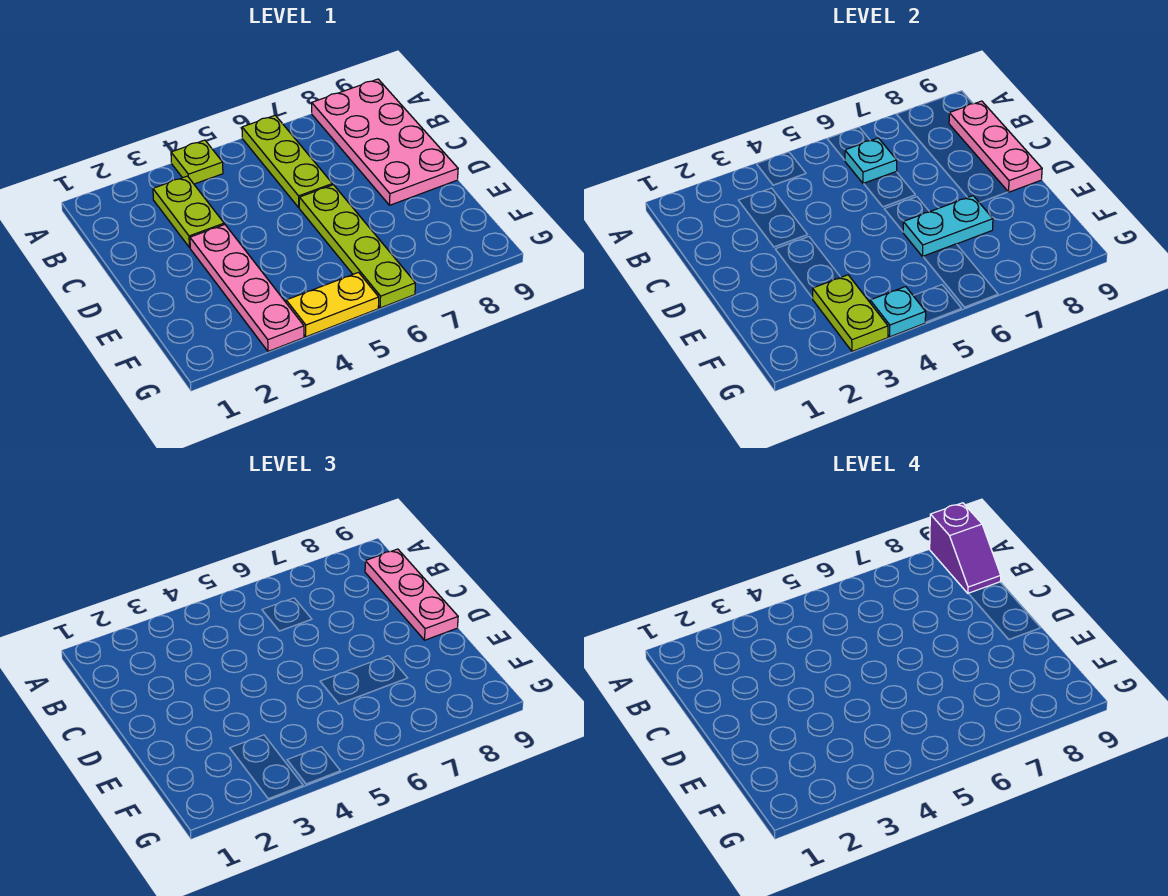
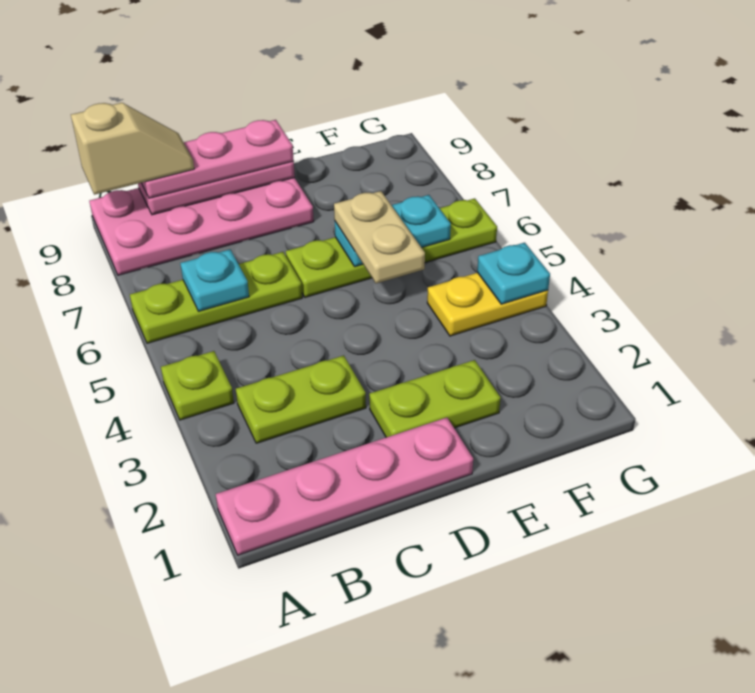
purple slope A9:B9 level 4 top A -> tan slope A9:B9 level 4 top A
pink plate D3:G3 level 1 -> pink plate A1:D1 level 1
none -> tan plate E5:E6 level 3
cyan plate E6:E7 level 2 -> cyan plate E6:F6 level 2
lime plate F3:G3 level 2 -> lime plate D2:E2 level 1
yellow plate G4:G5 level 1 -> yellow plate F4:G4 level 1

